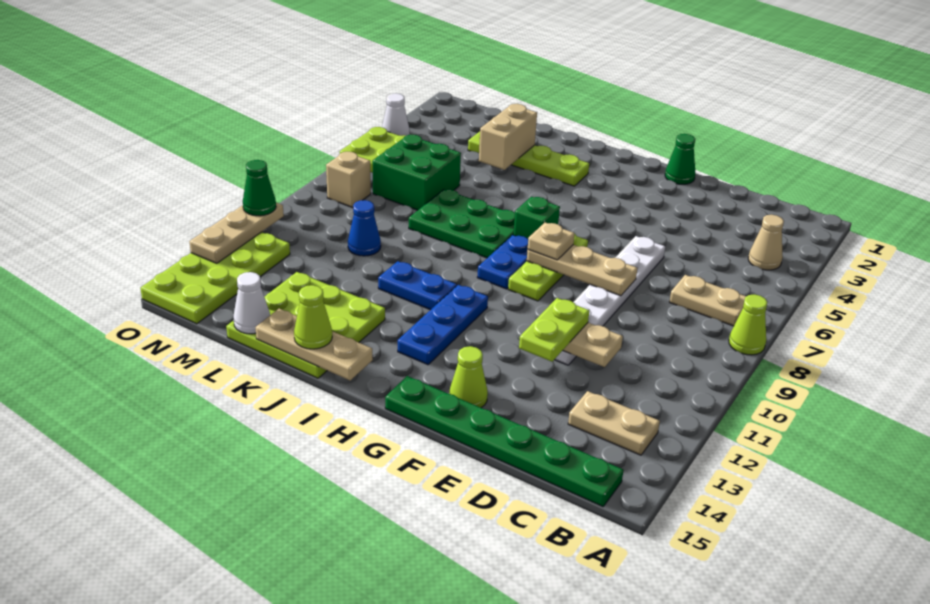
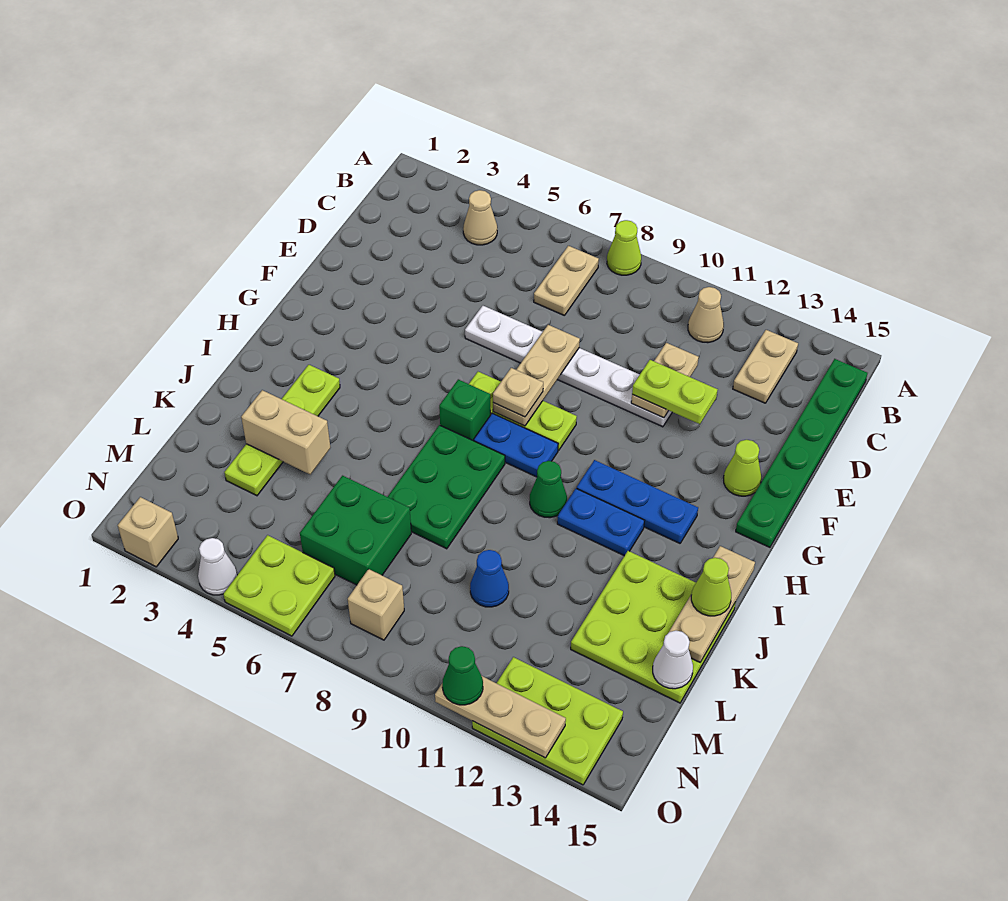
none -> tan cone B11 level 1
green cone F1 level 1 -> green cone I10 level 1
blue plate I11:J11 level 1 -> blue plate I11:I12 level 1
lime plate N12:O15 level 1 -> lime plate N12:O14 level 1
none -> tan brick O2 level 1

